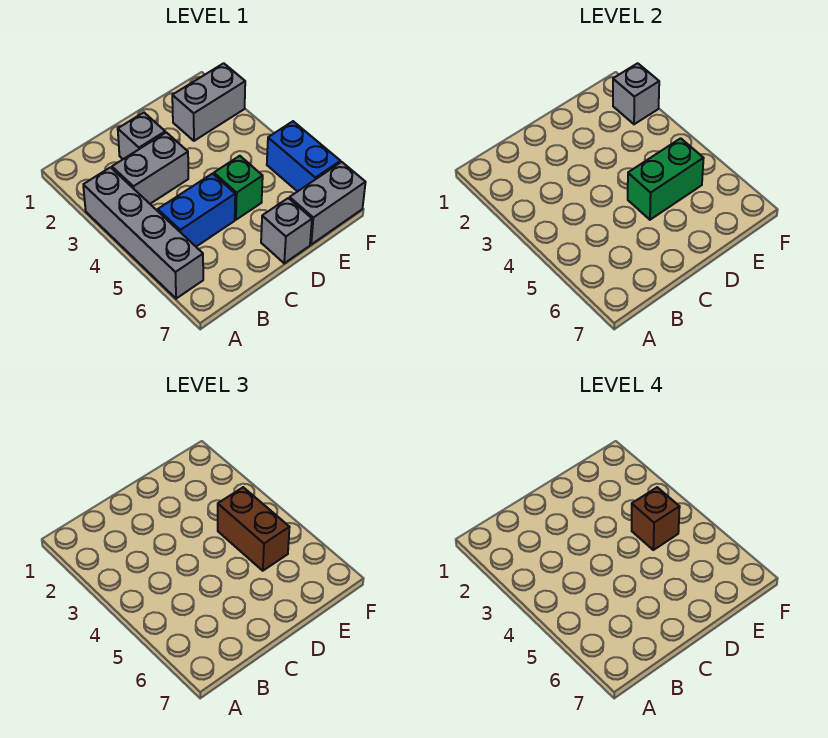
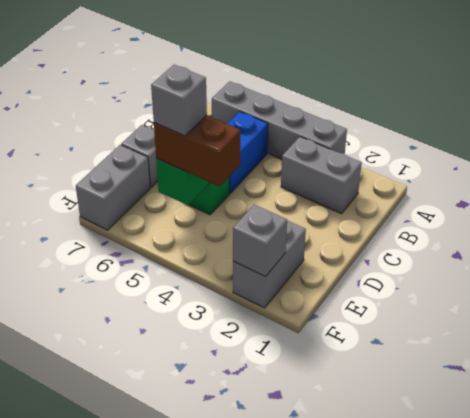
grey brick B3:C3 level 1 -> grey brick B2:B3 level 1
grey brick C2 level 1 -> grey brick E5 level 4
brown brick E4 level 4 -> none
blue brick F5:F6 level 1 -> none

